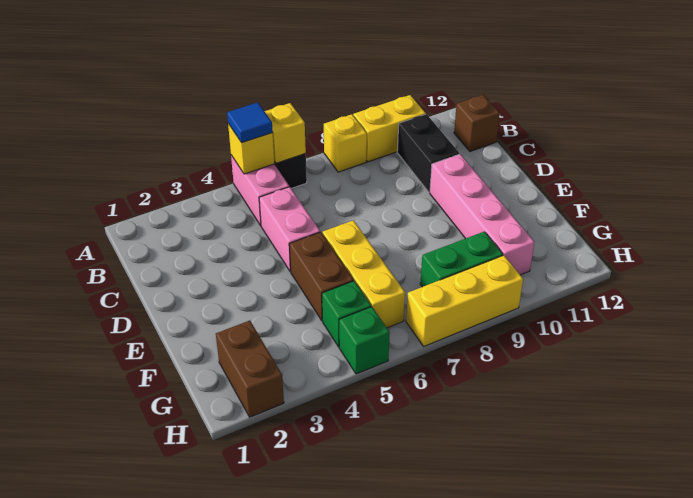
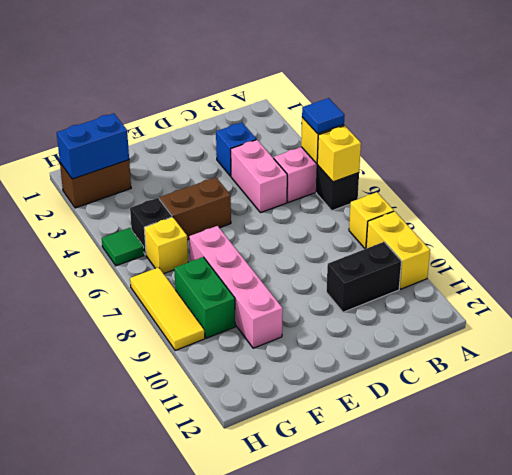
brown brick B12 level 1 -> none
none -> blue brick C3 level 1
pink brick C5:D5 level 1 -> pink brick C4:C5 level 1
pink brick D10:G10 level 1 -> pink brick F7:F10 level 1
yellow brick E6:G6 level 1 -> yellow brick G6 level 1
none -> blue brick G2:H2 level 2
green brick G5 level 1 -> black brick G5 level 1
green brick H5 level 1 -> green tile H5 level 1
yellow brick H7:H9 level 1 -> yellow tile H7:H9 level 1

